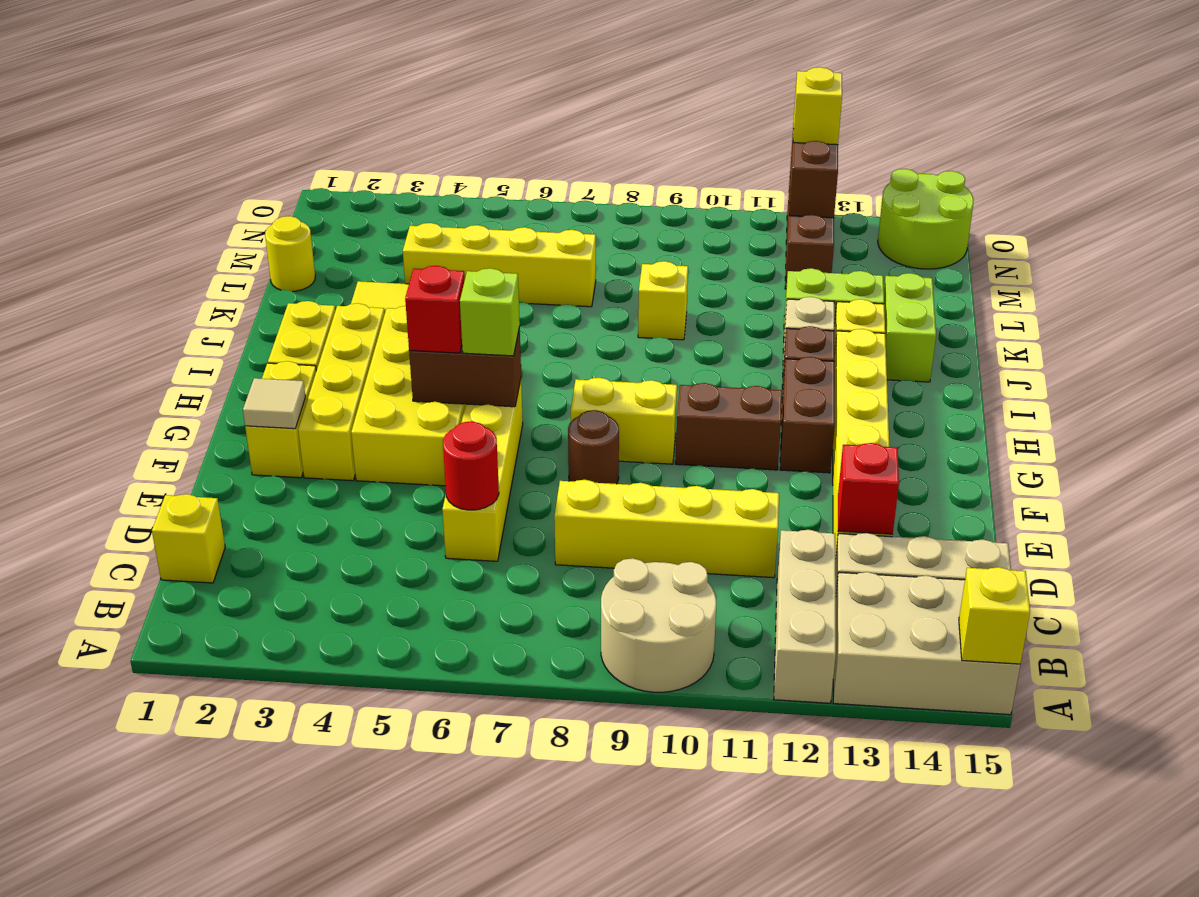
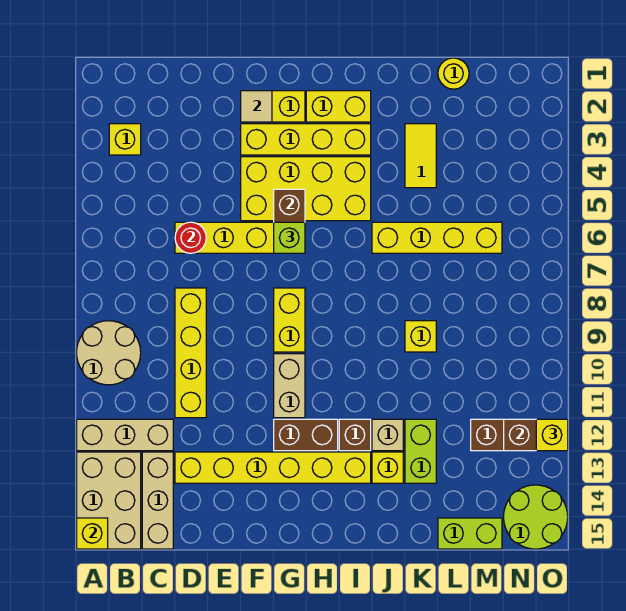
yellow brick C1 level 1 -> yellow brick B3 level 1
red brick D13 level 2 -> none
brown round brick F8 level 1 -> none
red brick G5 level 3 -> none
brown brick G10:G11 level 1 -> tan brick G10:G11 level 1
lime brick J14:K14 level 1 -> lime brick L15:M15 level 1
yellow brick L4:L7 level 1 -> yellow brick J6:M6 level 1

